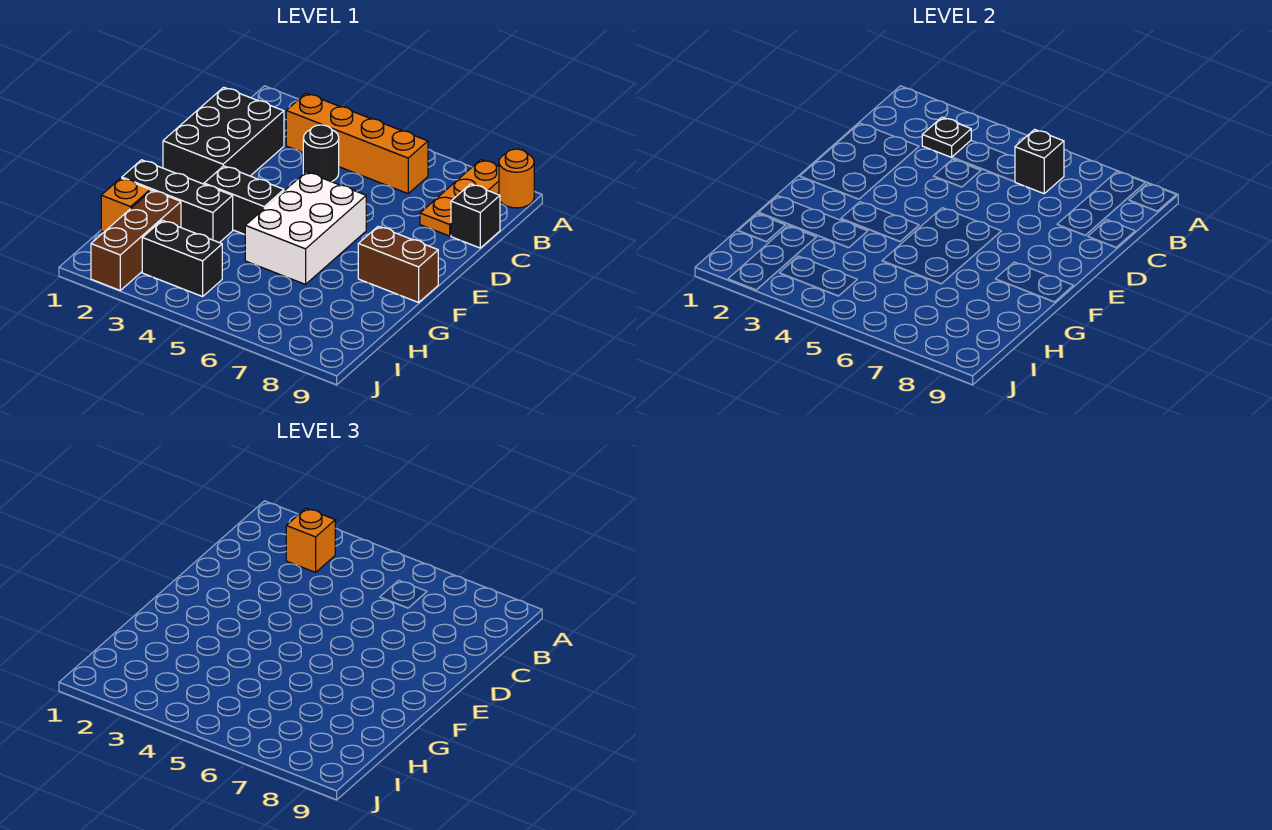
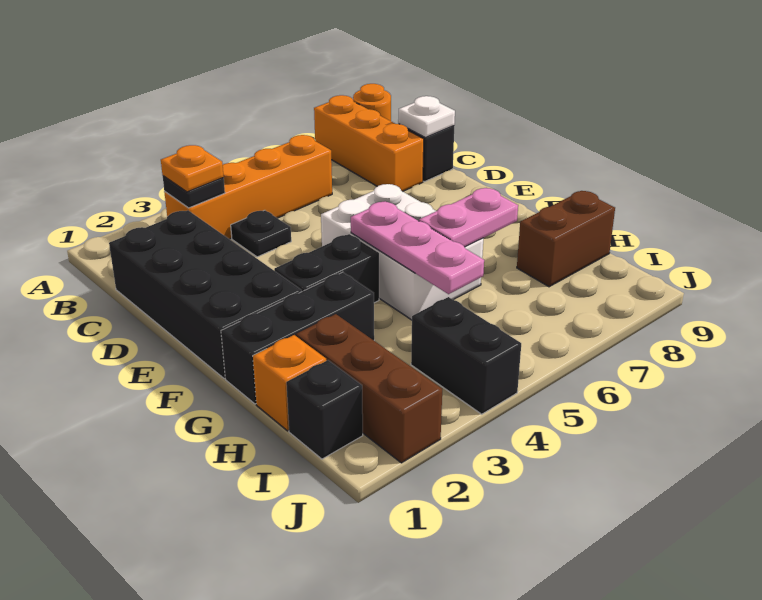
orange plate A8:C8 level 1 -> orange brick A8:C8 level 1
orange brick B3 level 3 -> orange plate B3 level 3
black brick B6 level 2 -> black brick I1 level 1
black brick C1:E2 level 1 -> black brick C1:F2 level 1
black round brick C4 level 1 -> black plate C4 level 1
none -> white plate C9 level 2
none -> pink plate F5:H5 level 2
brown brick F8:F9 level 1 -> brown brick H8:H9 level 1
none -> pink plate G6:G7 level 2
black brick I3:I4 level 1 -> black brick I4:J4 level 1

